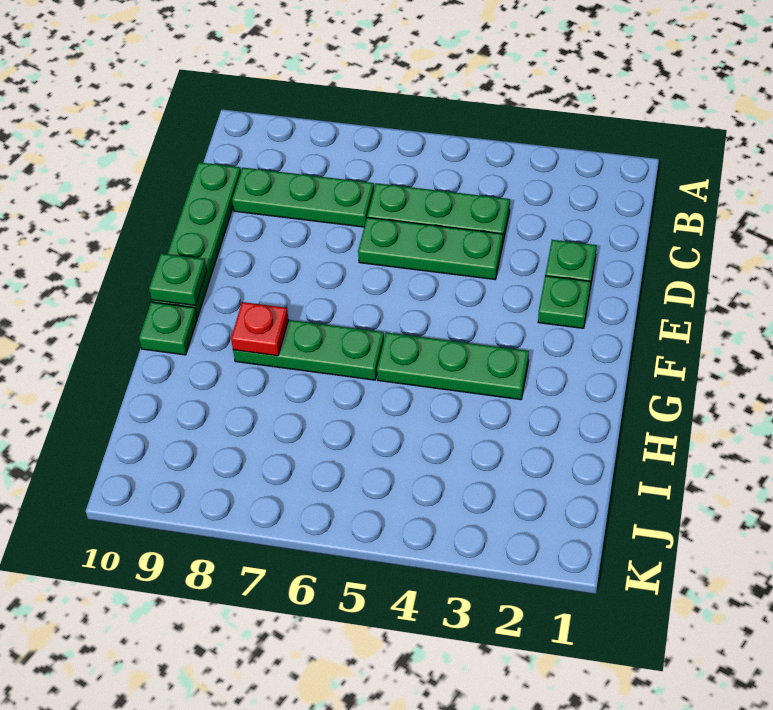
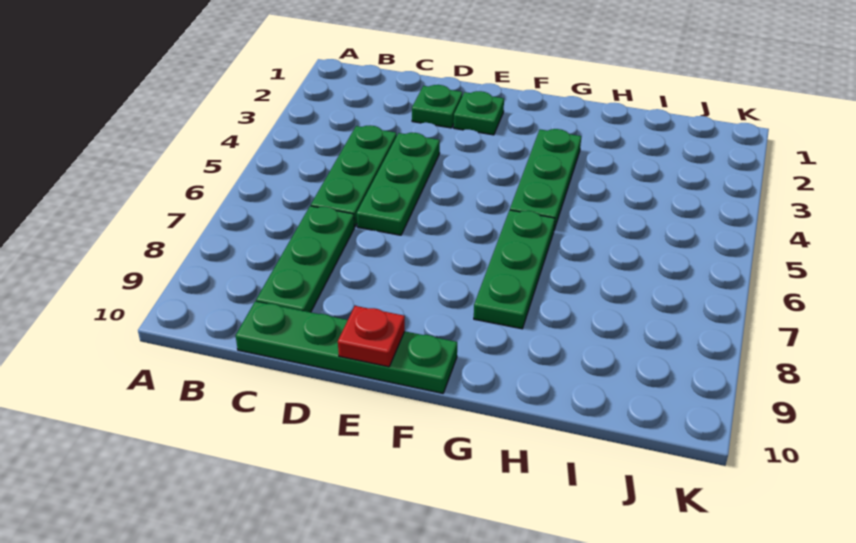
green plate F10 level 2 -> none
red plate G8 level 2 -> red plate E10 level 2
green plate G10 level 1 -> none

